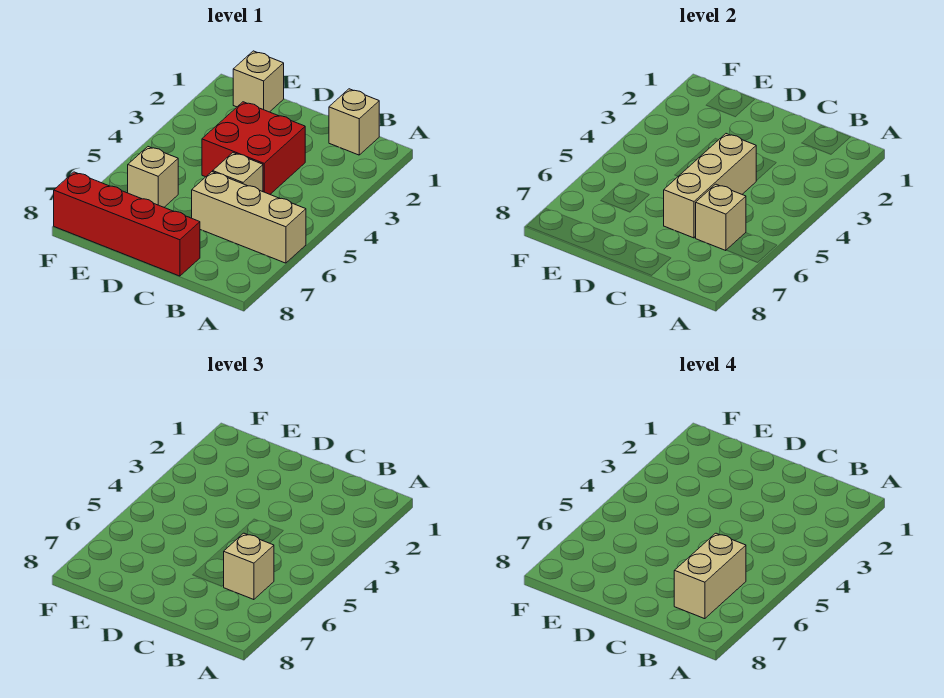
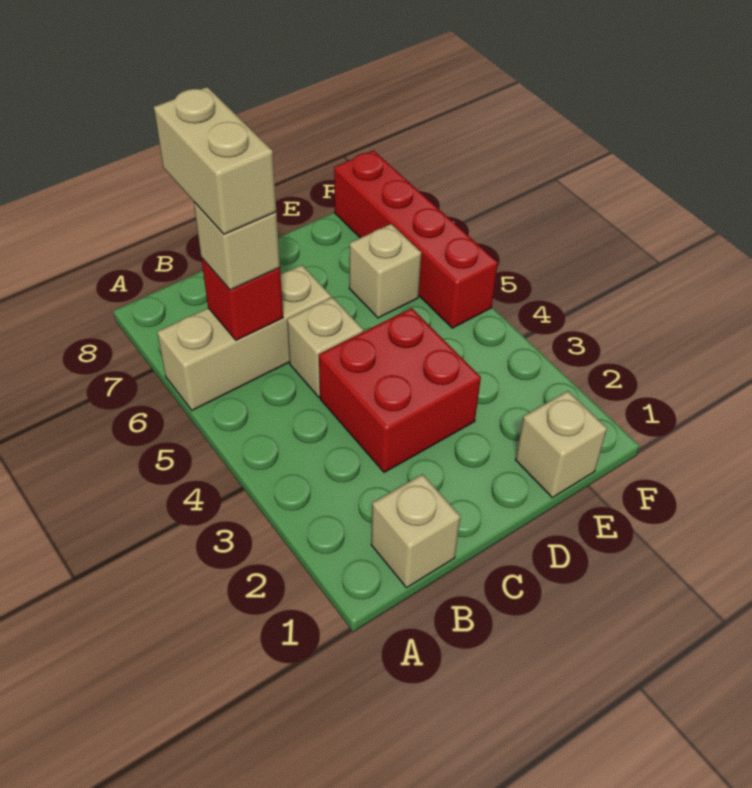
tan brick B6 level 2 -> red brick B6 level 2
tan brick C4:C6 level 2 -> none
red brick C8:F8 level 1 -> red brick F5:F8 level 1

